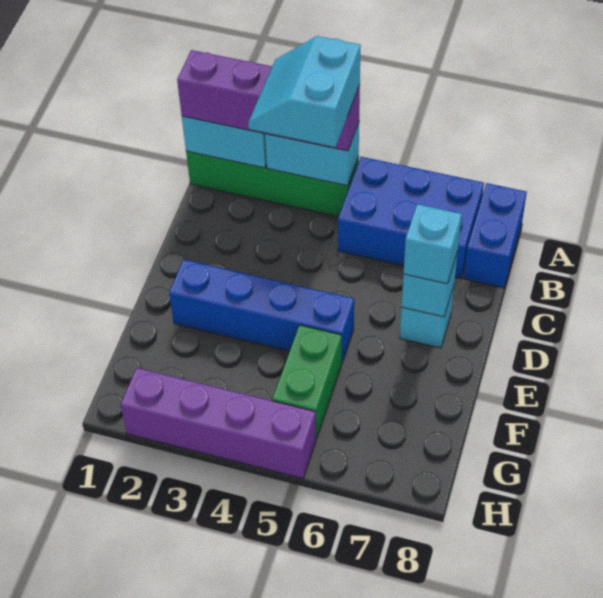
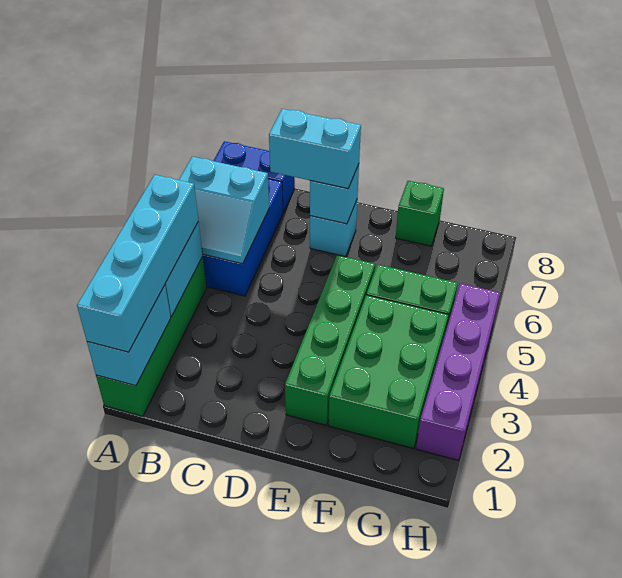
purple brick A1:A4 level 3 -> cyan brick A1:A4 level 3
cyan slope A3:B4 level 4 top 4 -> cyan slope A5:B6 level 2 top 6
cyan brick D7 level 3 -> cyan brick C7:D7 level 3
blue brick E2:E5 level 1 -> green brick E2:E5 level 1
none -> green brick F2:G4 level 1
none -> green brick F8 level 1

